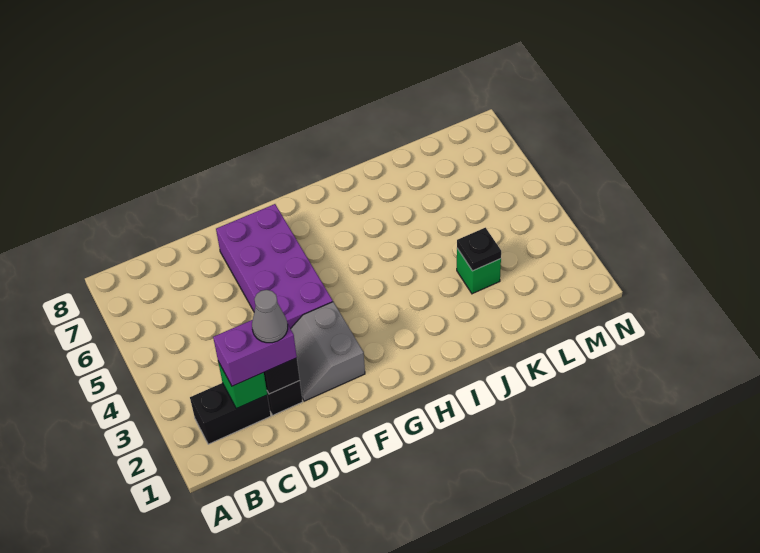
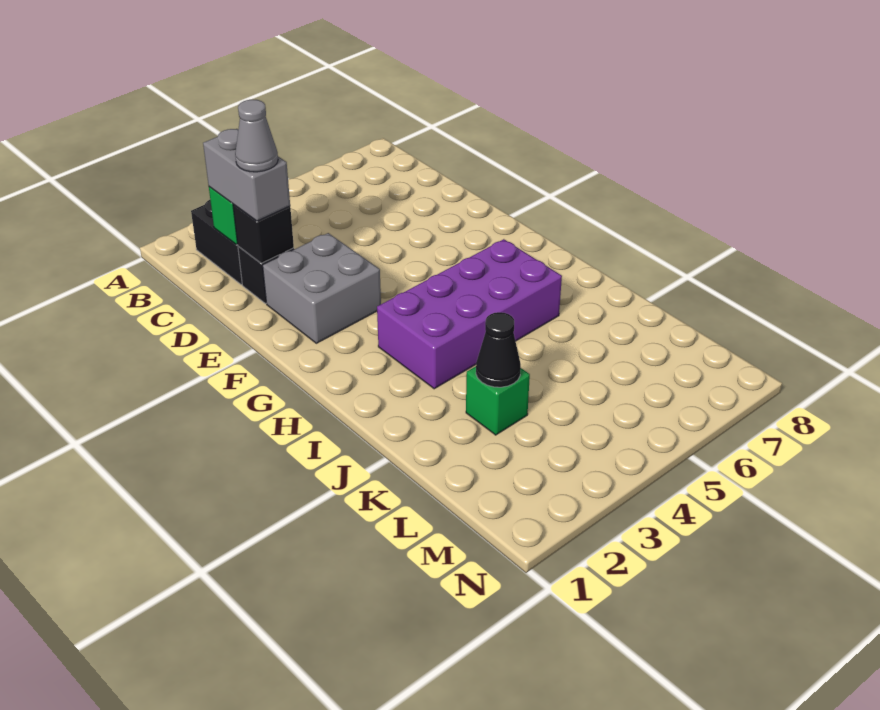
purple brick C2:D2 level 3 -> grey brick C2:D2 level 3
grey slope E2:F3 level 1 top F -> grey brick E2:F3 level 1
purple brick E4:F7 level 1 -> purple brick H3:I6 level 1
black plate K3 level 2 -> black cone K3 level 2

